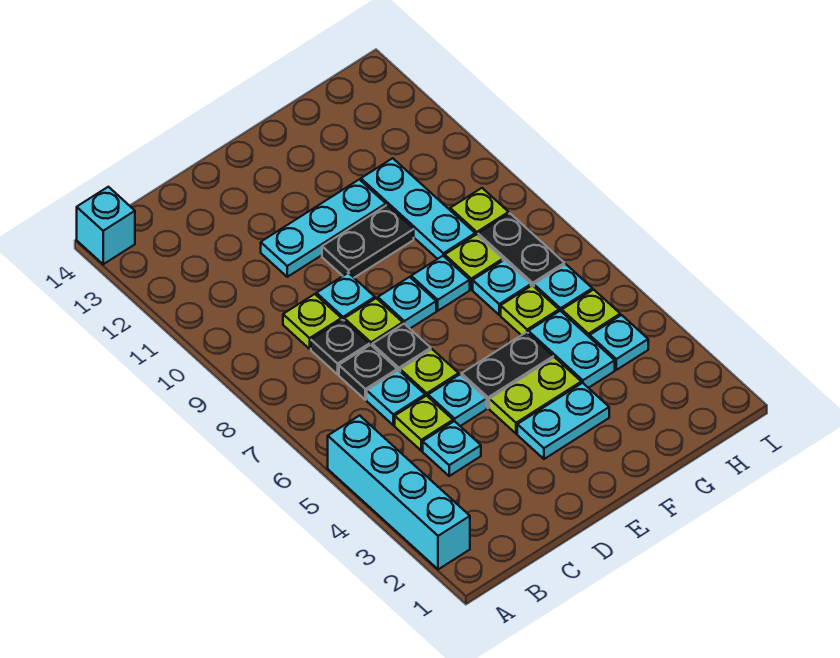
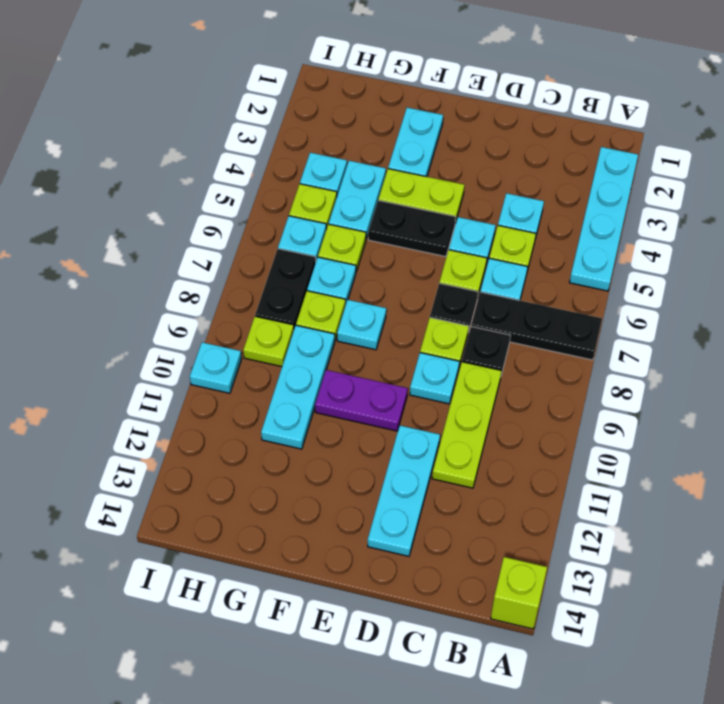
cyan brick A2:A5 level 1 -> cyan plate A2:A5 level 1
cyan brick A14 level 1 -> lime brick A14 level 1
black plate C7 level 1 -> black plate A7:C7 level 1
lime plate C9 level 1 -> lime plate C9:C11 level 1
cyan plate D11:F11 level 1 -> cyan plate D11:D13 level 1
cyan plate E3:F3 level 1 -> cyan plate F2:F3 level 1
cyan plate E8 level 1 -> cyan plate I10 level 1
black plate E10:F10 level 1 -> purple plate E10:F10 level 1

